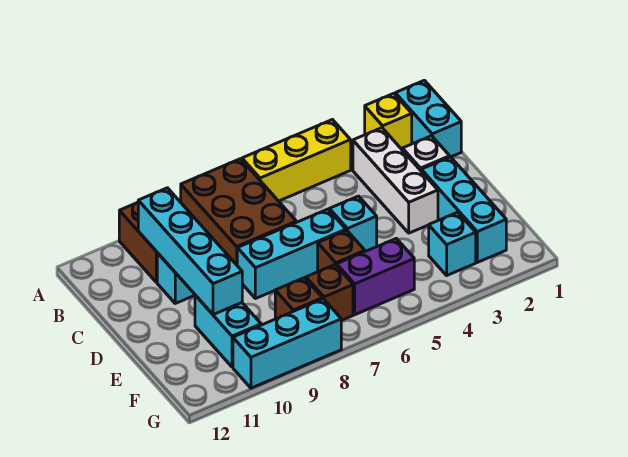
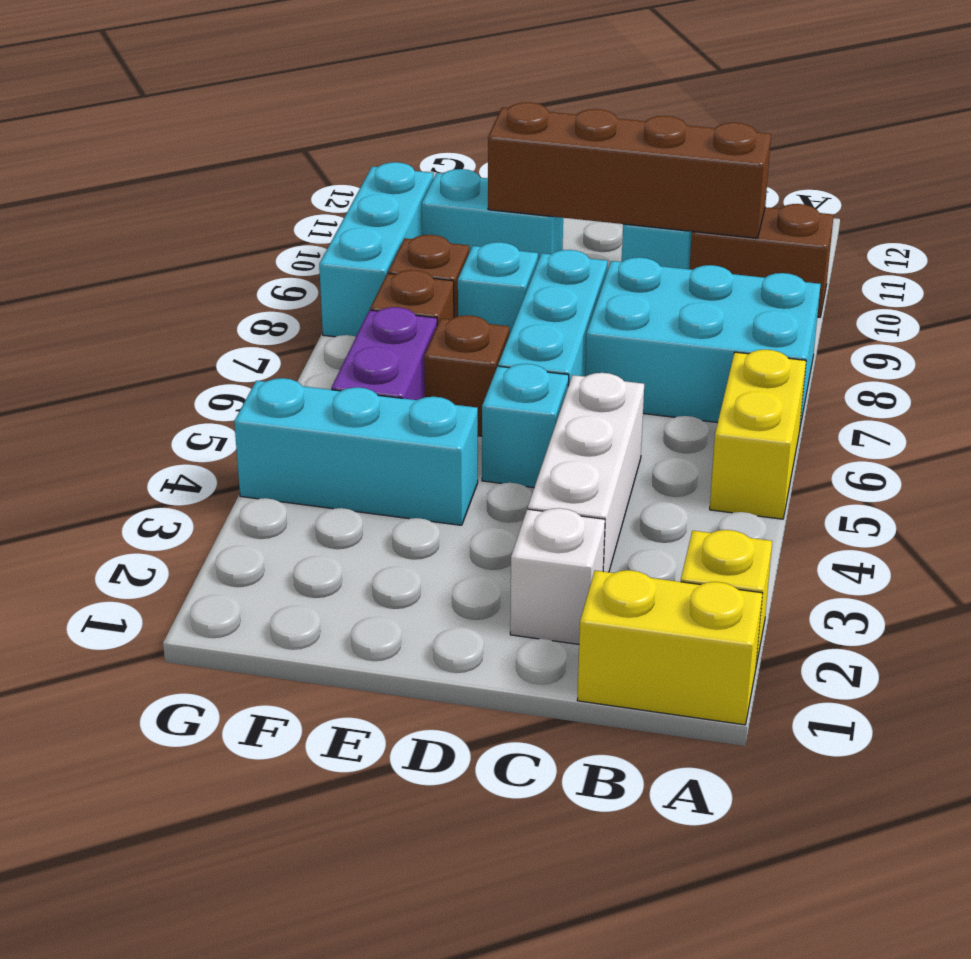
cyan brick A1:B1 level 1 -> yellow brick A1:B1 level 1
yellow brick A4:A6 level 1 -> yellow brick A5:A6 level 1
brown brick A7:C8 level 1 -> cyan brick A7:C8 level 1
white brick B3:D3 level 1 -> white brick C3:C5 level 1
cyan brick B10:E10 level 2 -> brown brick B10:E10 level 2
cyan brick D2:F2 level 1 -> cyan brick E4:G4 level 1
cyan brick F3 level 1 -> cyan brick E8 level 1

